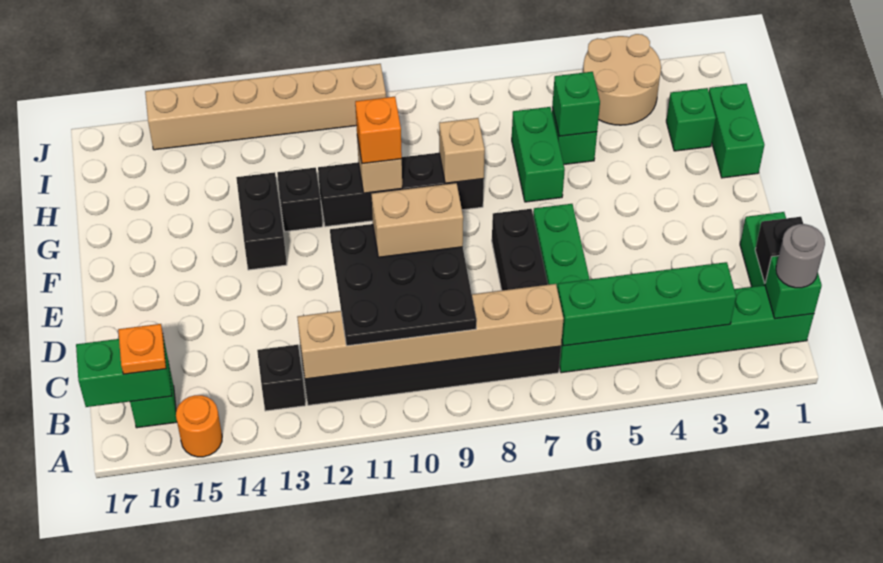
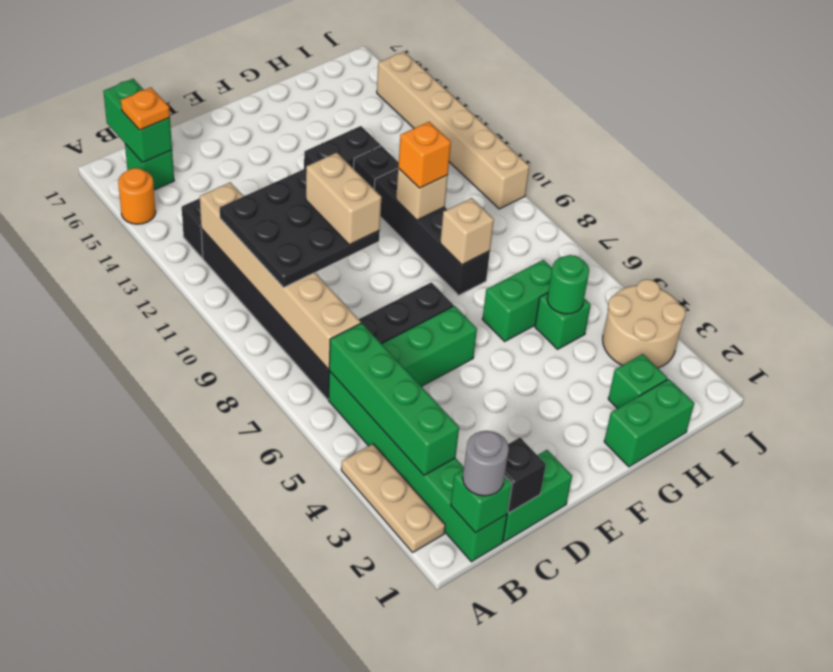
none -> tan plate A2:A4 level 1
green brick H5 level 2 -> green round brick H5 level 2

